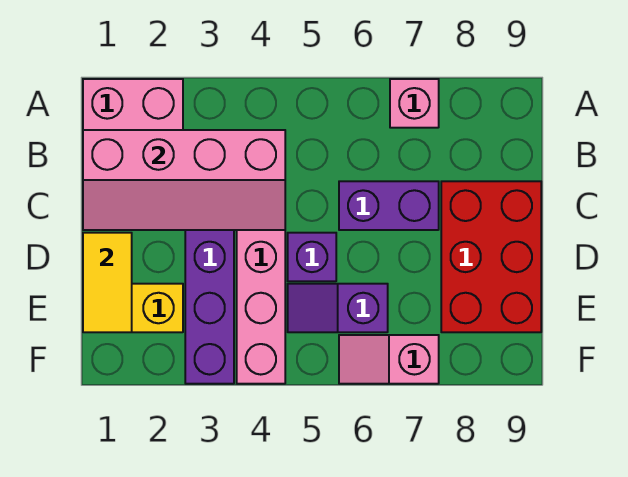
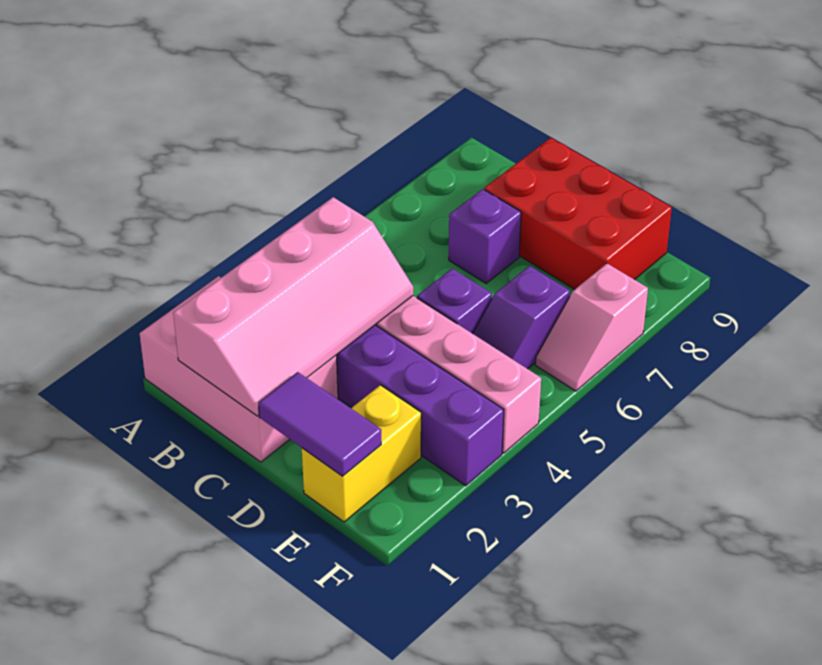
pink brick A7 level 1 -> none
purple brick C6:C7 level 1 -> purple brick C7 level 1
yellow tile D1:E1 level 2 -> purple tile D1:E1 level 2

